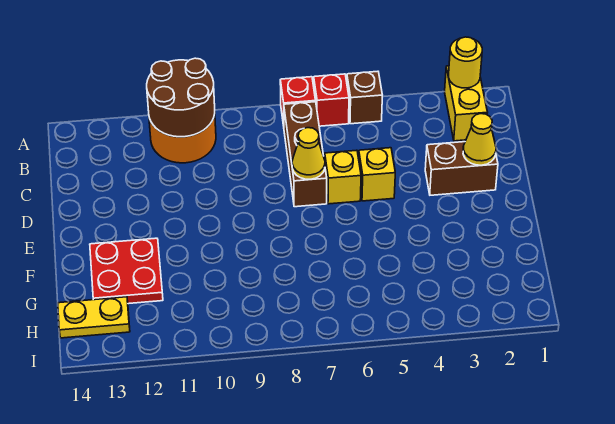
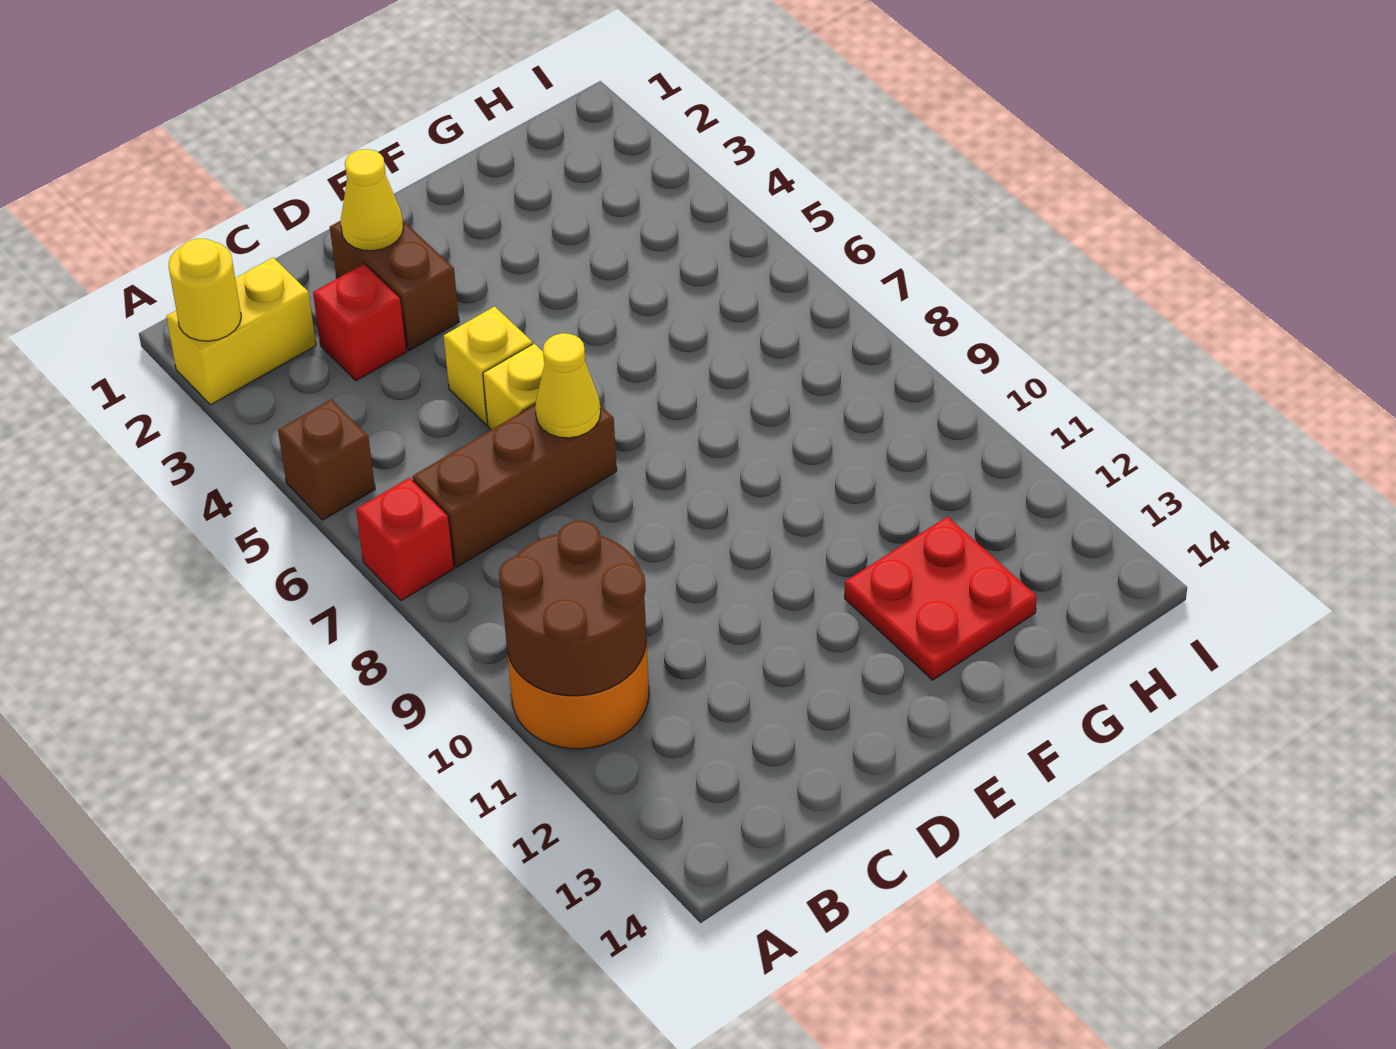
red brick A6 level 1 -> red brick C3 level 1
yellow plate H13:H14 level 1 -> none

